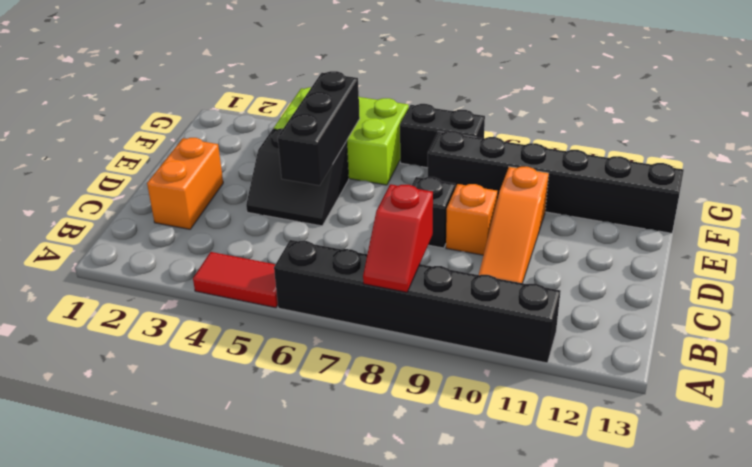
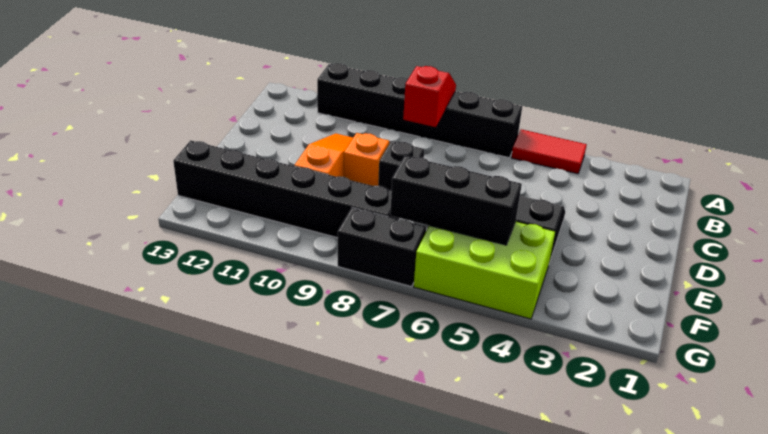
orange brick C2:D2 level 1 -> none
black brick D5:F5 level 2 -> black brick F5:F7 level 2

